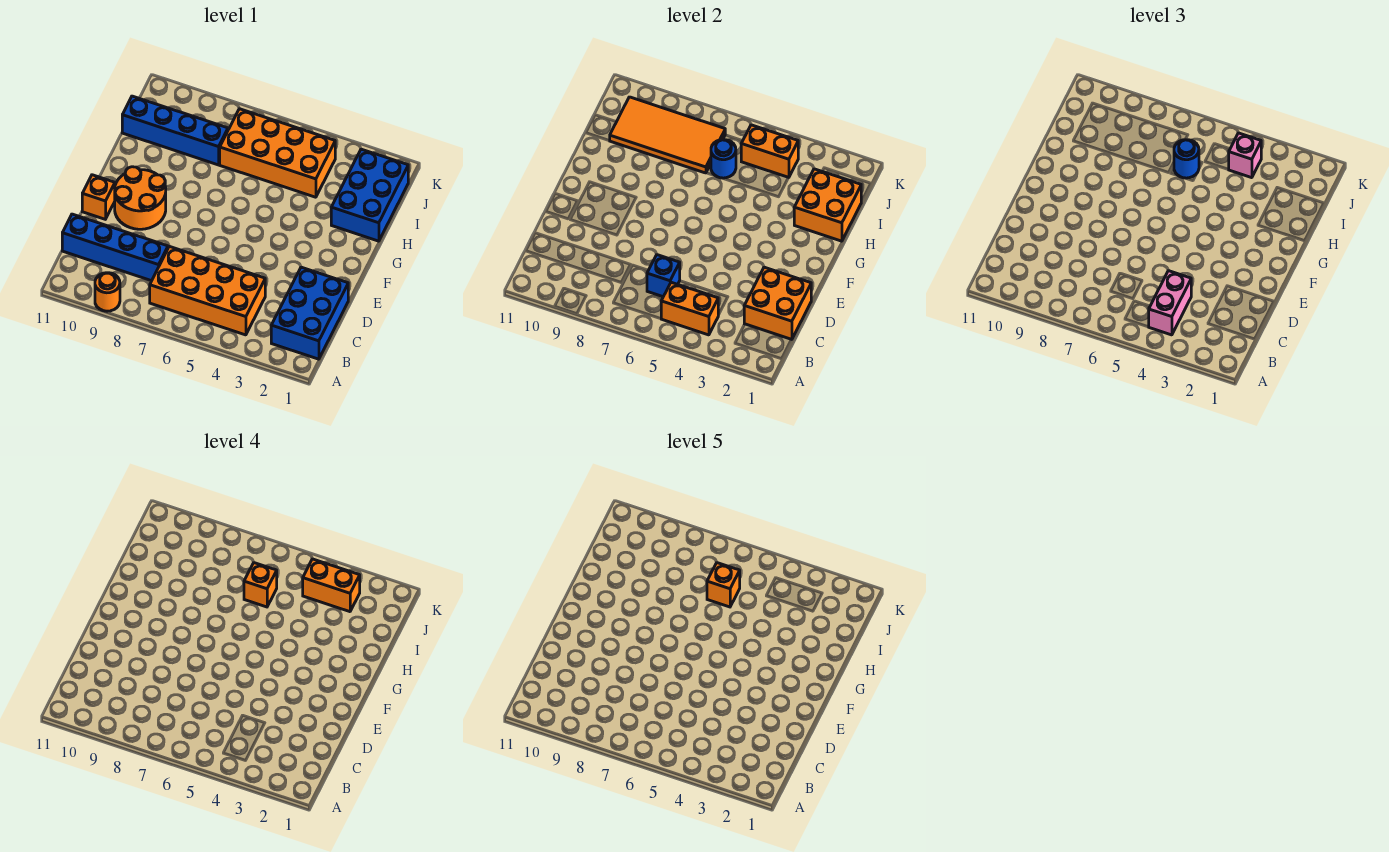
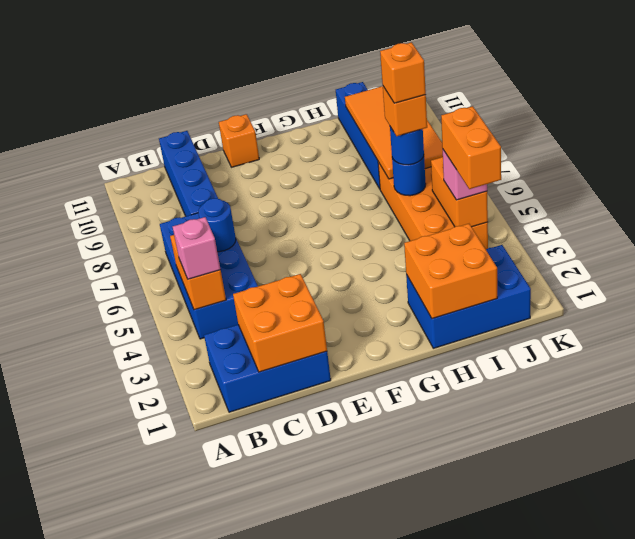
orange round brick A9 level 1 -> none
orange brick B4:C7 level 1 -> blue brick B4:C7 level 1
pink brick B4:C4 level 3 -> pink brick B4 level 3
blue brick C6 level 2 -> blue round brick C6 level 2
orange round brick E9:F10 level 1 -> none

